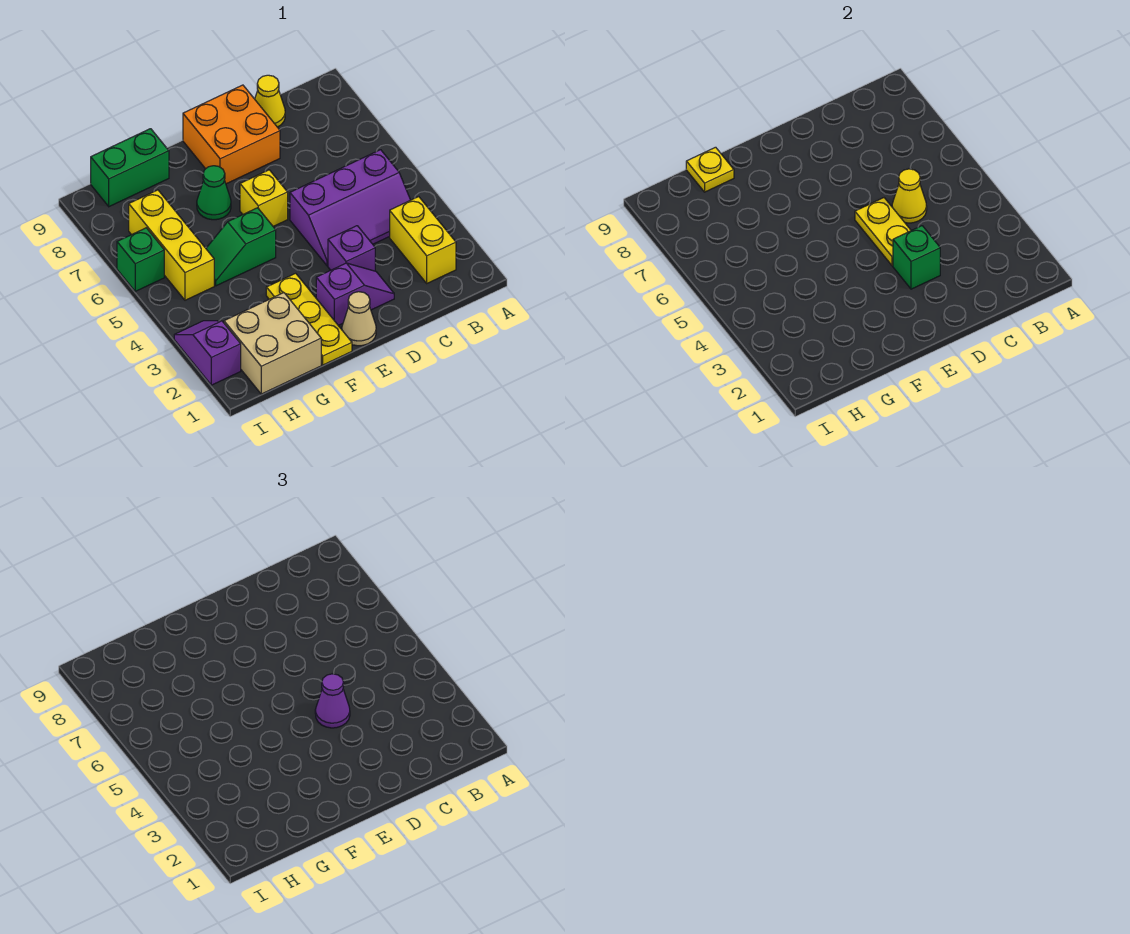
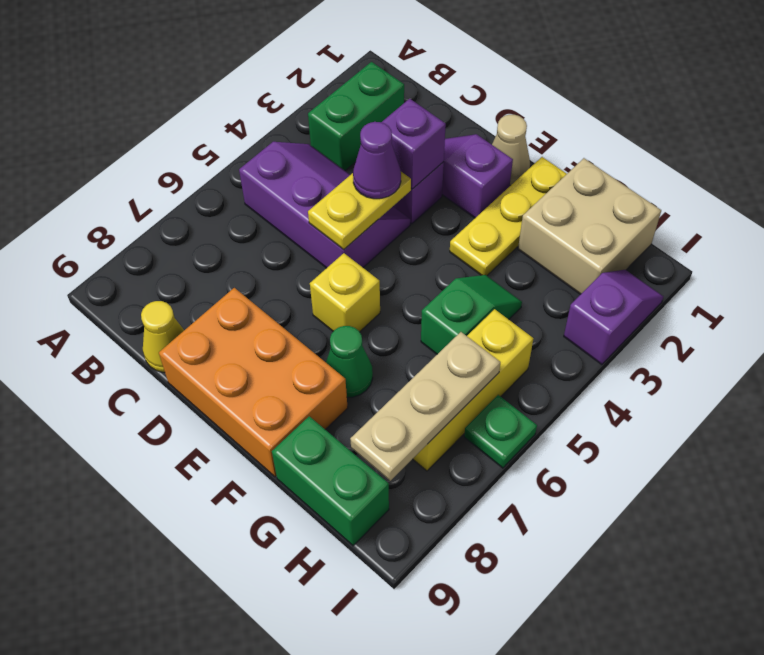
yellow brick B2:B3 level 1 -> green brick B2:B3 level 1
yellow cone C5 level 2 -> none
green brick D3 level 2 -> purple brick D3 level 2
orange brick D8:E9 level 1 -> orange brick D8:F9 level 1
green slope F5:G5 level 1 top F -> green slope G4:G5 level 1 top 5
yellow plate G9 level 2 -> none
none -> tan plate H6:H8 level 2
purple slope I2:I3 level 1 top 2 -> purple slope I2:I3 level 1 top 3
green brick I6 level 1 -> green plate I6 level 1

